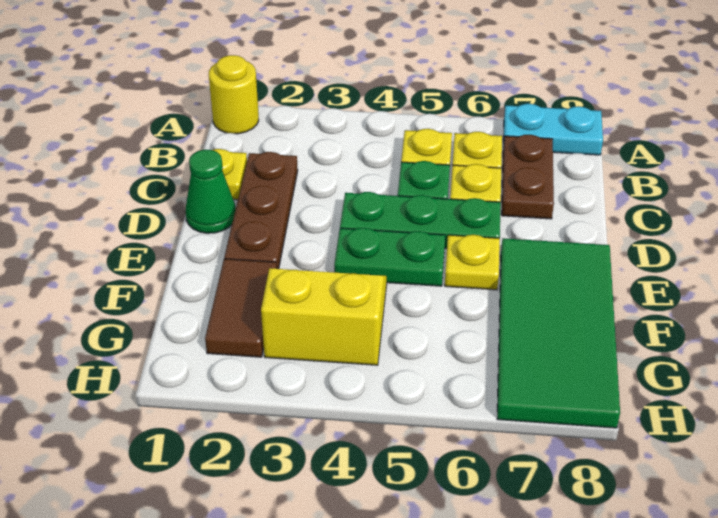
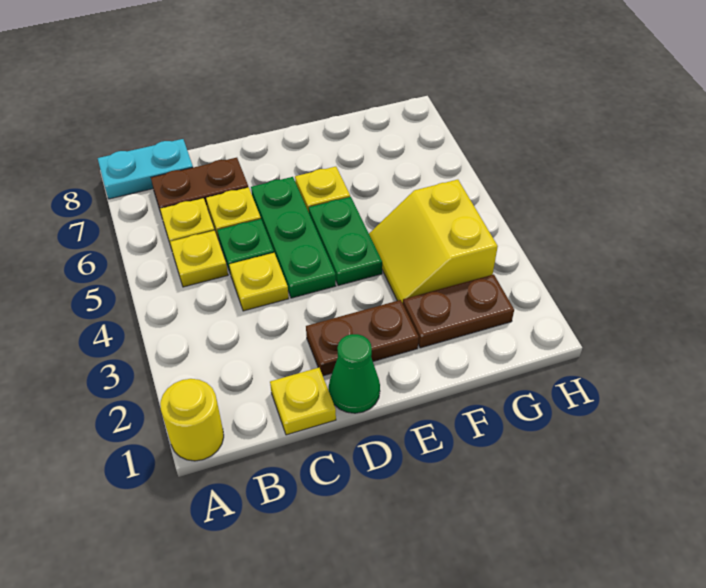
cyan plate A7:A8 level 1 -> cyan plate A8:B8 level 1
brown plate C2:E2 level 1 -> brown plate D2:E2 level 1
none -> yellow plate C4 level 1
green tile E7:H8 level 1 -> none
brown tile F2:G2 level 1 -> brown plate F2:G2 level 1

